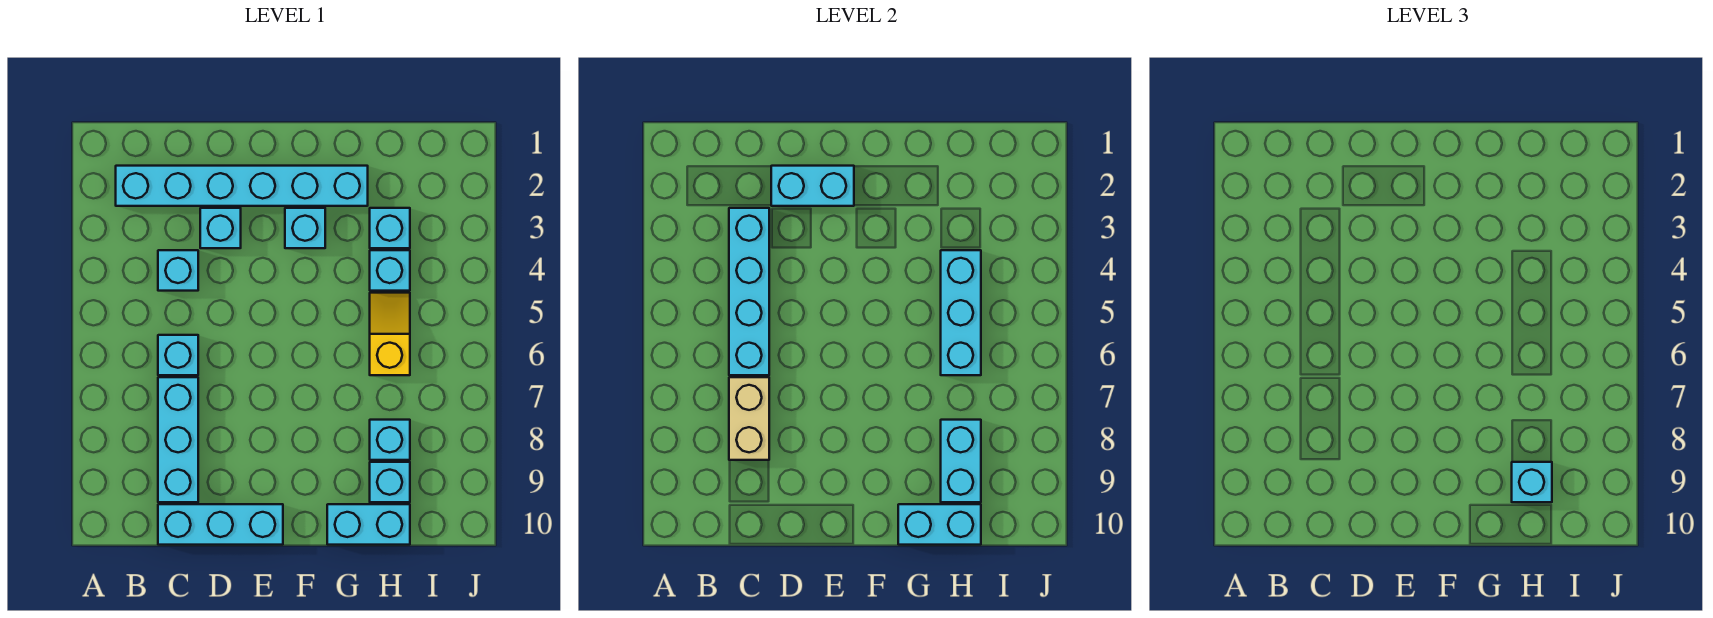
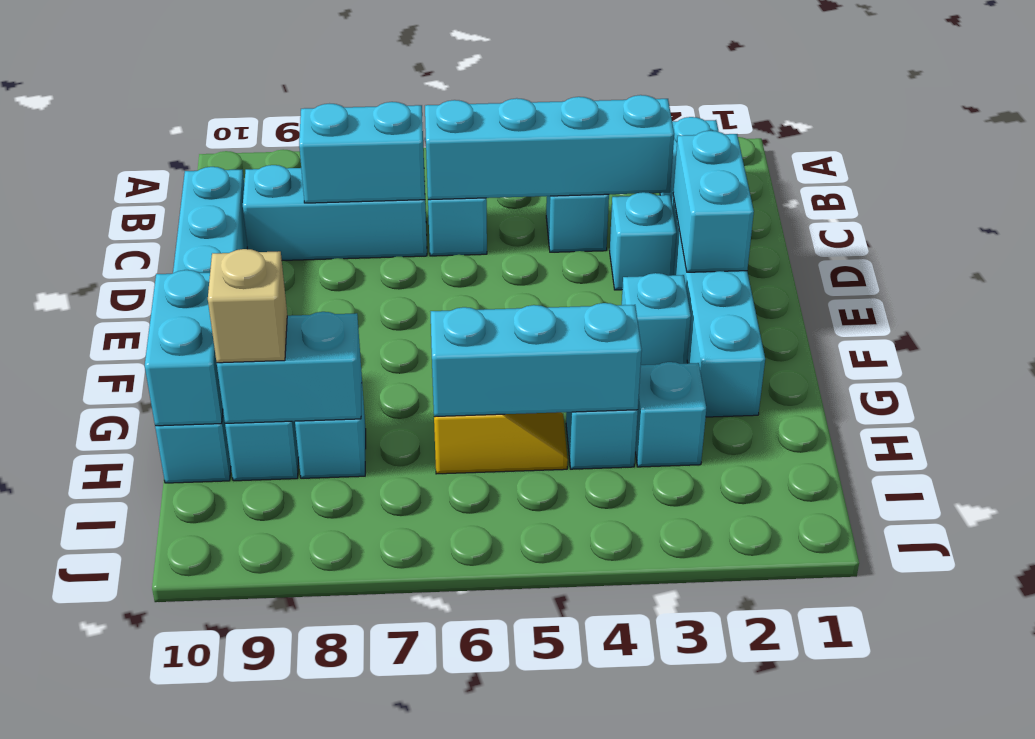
tan brick C7:C8 level 2 -> cyan brick C7:C8 level 2
cyan brick H9 level 3 -> tan brick H9 level 3

